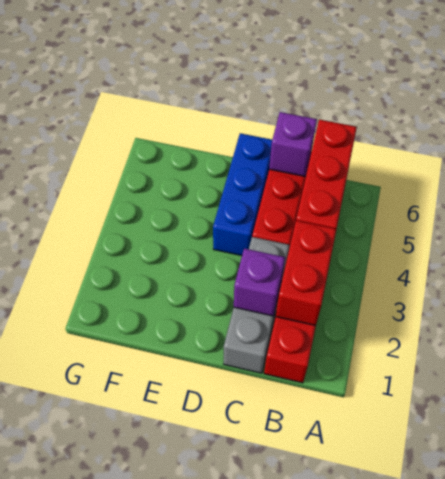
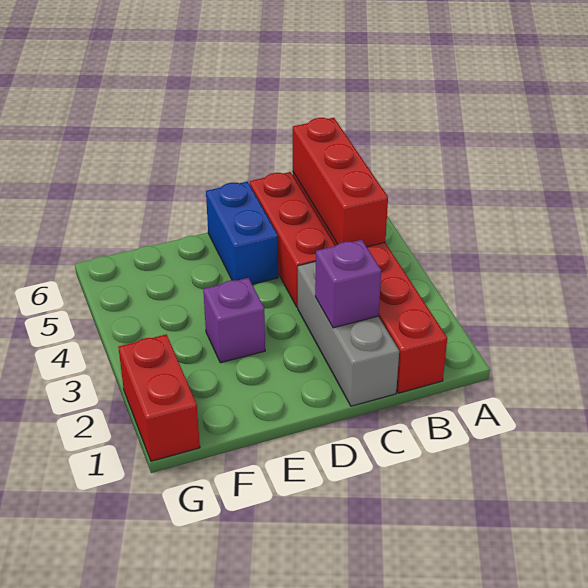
red brick B2:B3 level 2 -> red brick G1:G2 level 1
purple brick C6 level 2 -> purple brick E3 level 1
blue brick D4:D6 level 1 -> blue brick D5:D6 level 1

